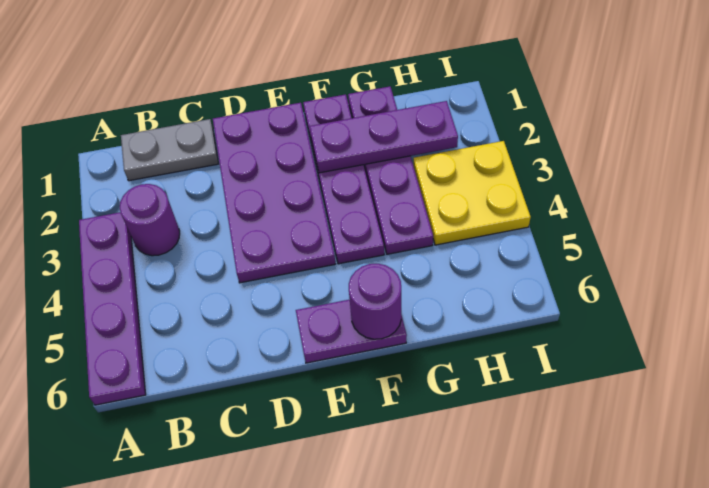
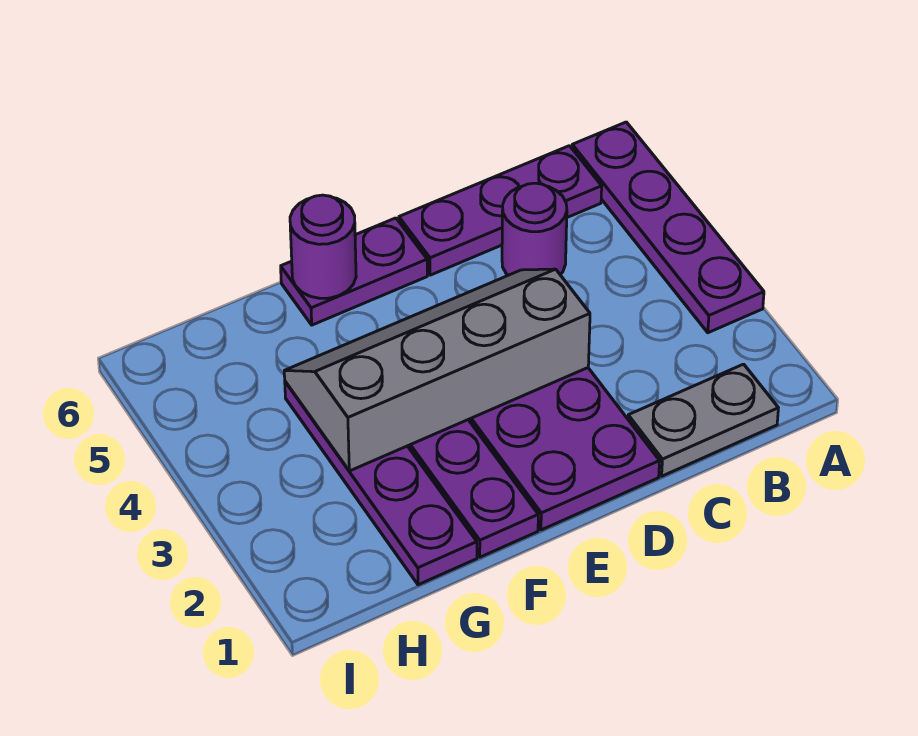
purple round brick B3 level 1 -> purple round brick C5 level 1
none -> grey slope D3:G4 level 2 top 3
purple plate F2:H2 level 2 -> purple plate B6:D6 level 1
yellow plate H3:I4 level 1 -> none

